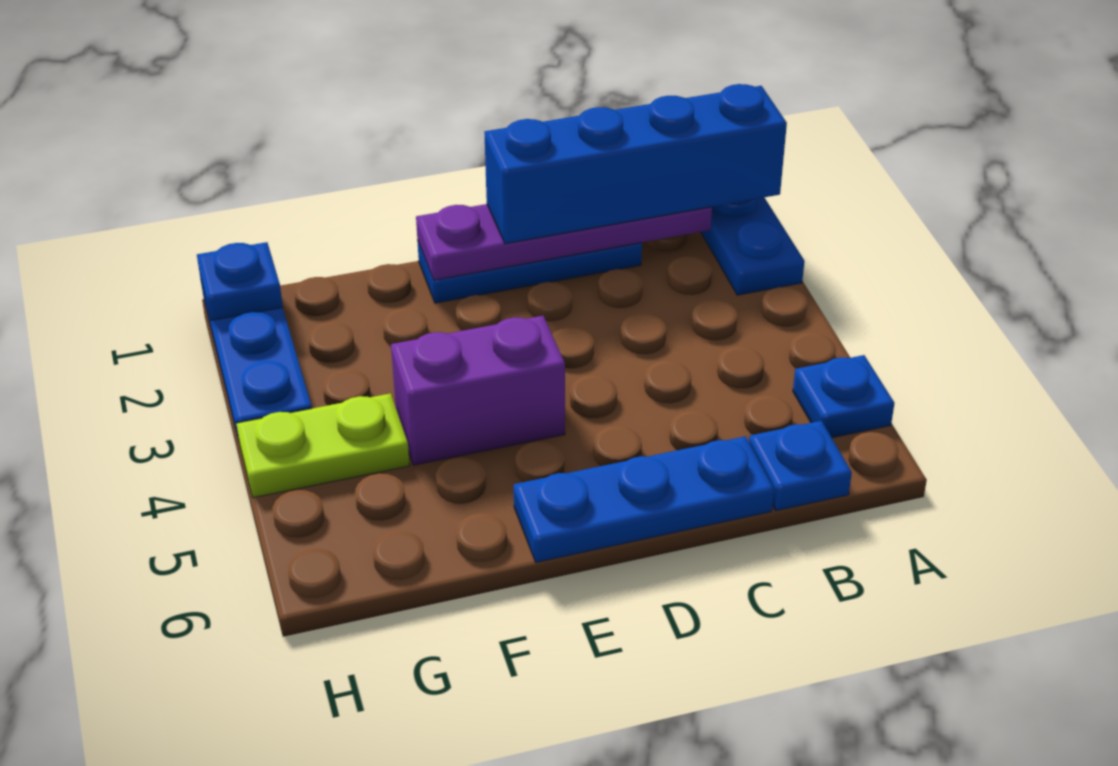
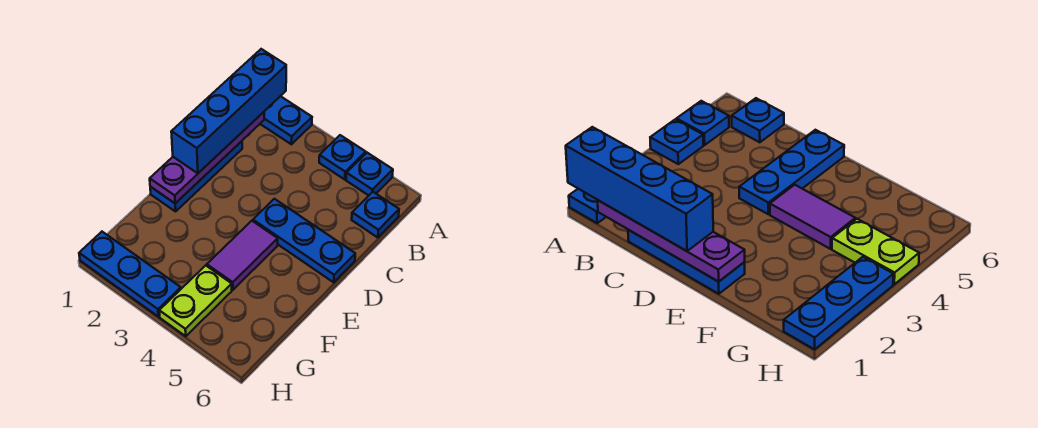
blue plate C6:E6 level 1 -> blue plate D4:D6 level 1
purple brick E4:F4 level 1 -> purple tile E4:F4 level 1
blue plate H1 level 2 -> blue plate A4 level 1

